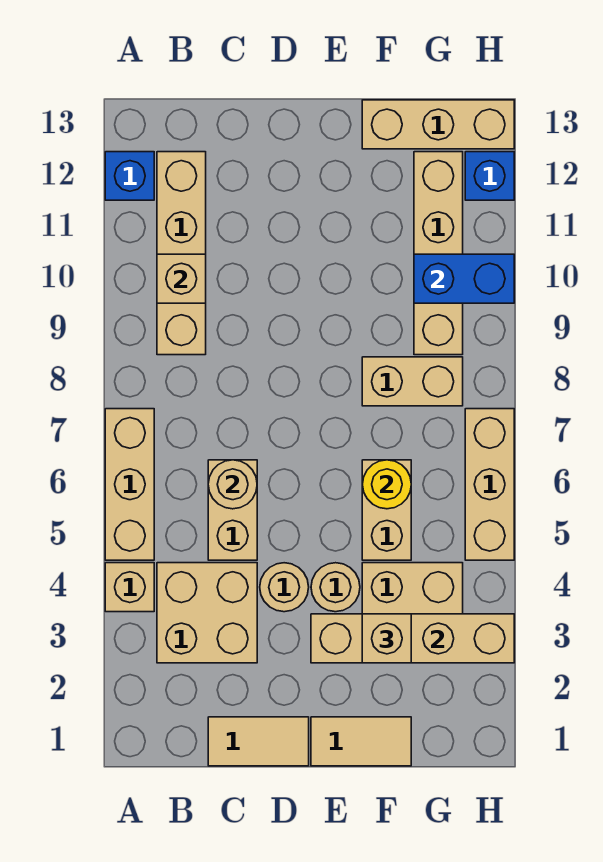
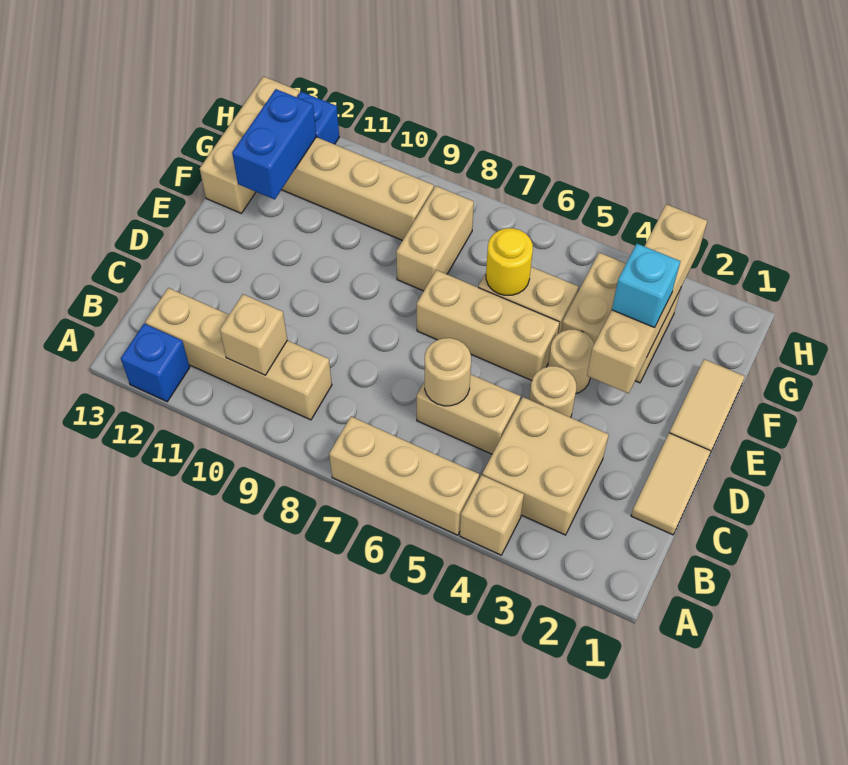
tan brick F3 level 3 -> cyan brick F3 level 3
blue brick G10:H10 level 2 -> blue brick F12:G12 level 2
tan brick H5:H7 level 1 -> tan brick E5:E7 level 1

